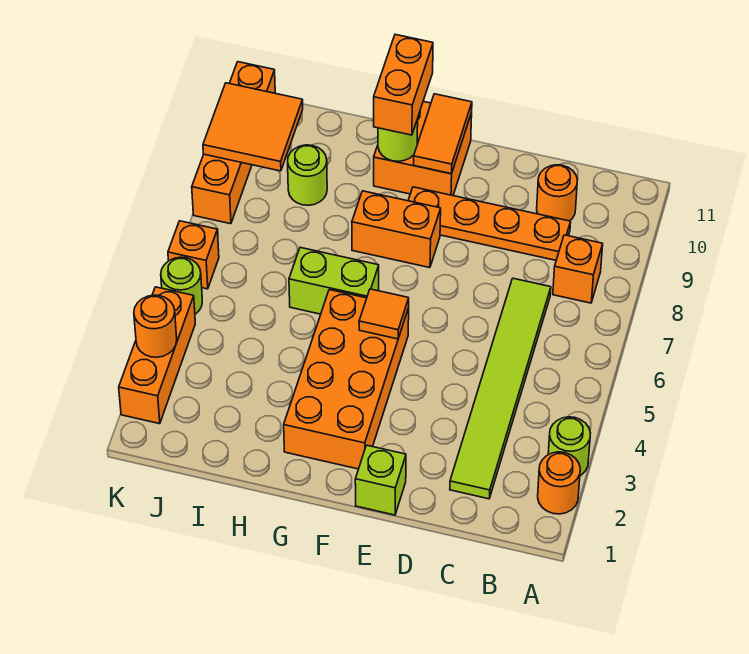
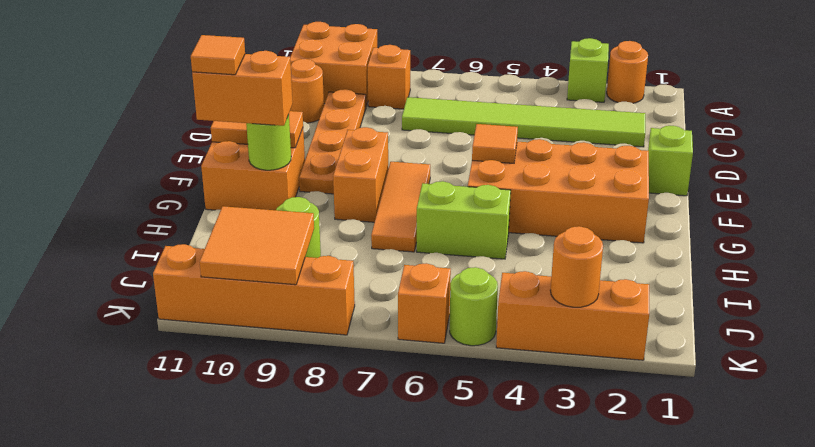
lime round brick A3 level 1 -> lime brick A3 level 1
none -> orange brick A9:B10 level 1
none -> orange tile F7:H7 level 1
lime brick G6:H6 level 1 -> lime brick H5:H6 level 1
none -> orange tile G11 level 4

